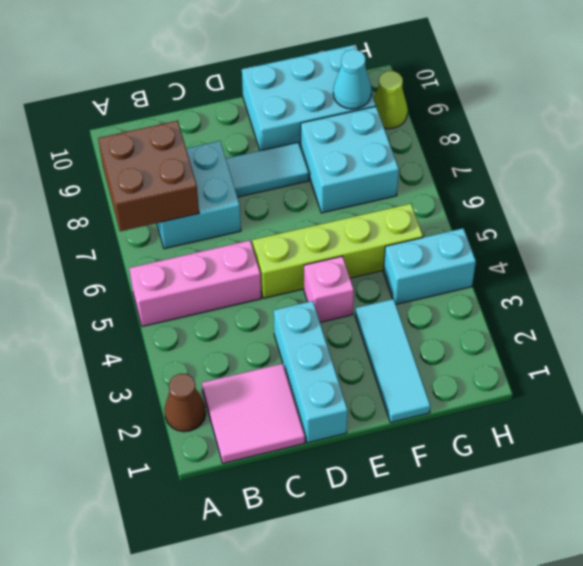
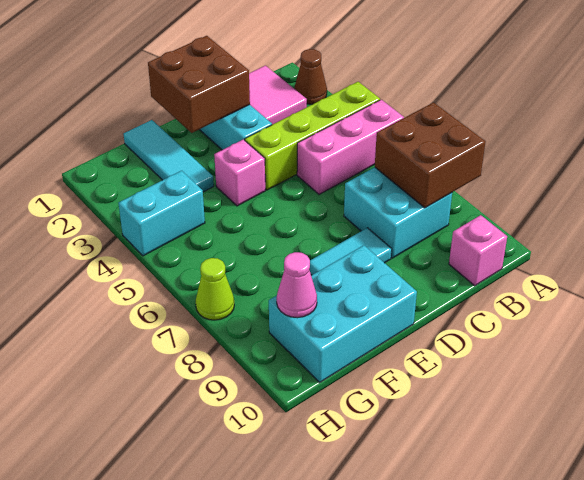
none -> pink brick B10 level 1
none -> brown brick D1:E2 level 2
lime brick D5:G5 level 1 -> lime brick A4:D4 level 1
cyan brick F7:G8 level 1 -> none
cyan cone G9 level 2 -> pink cone G9 level 2
lime cone H9 level 1 -> lime cone H7 level 1

